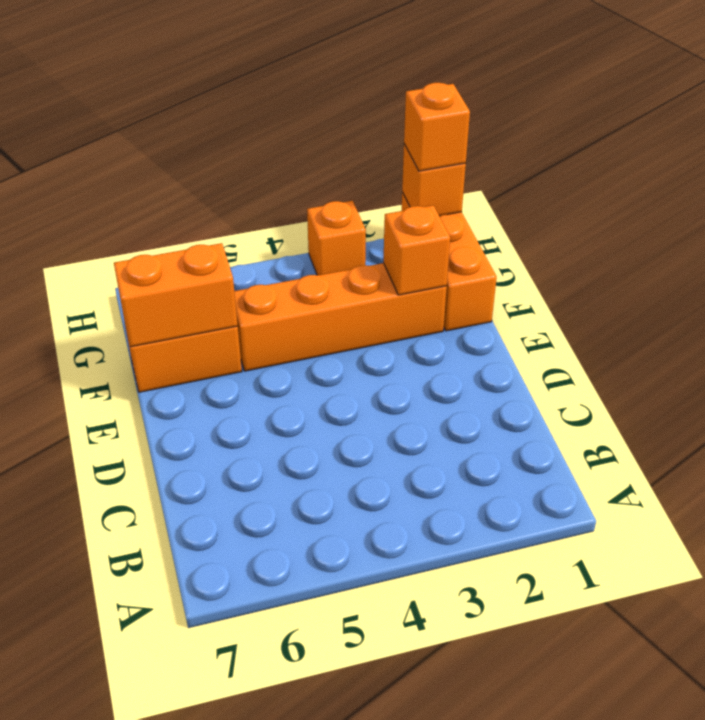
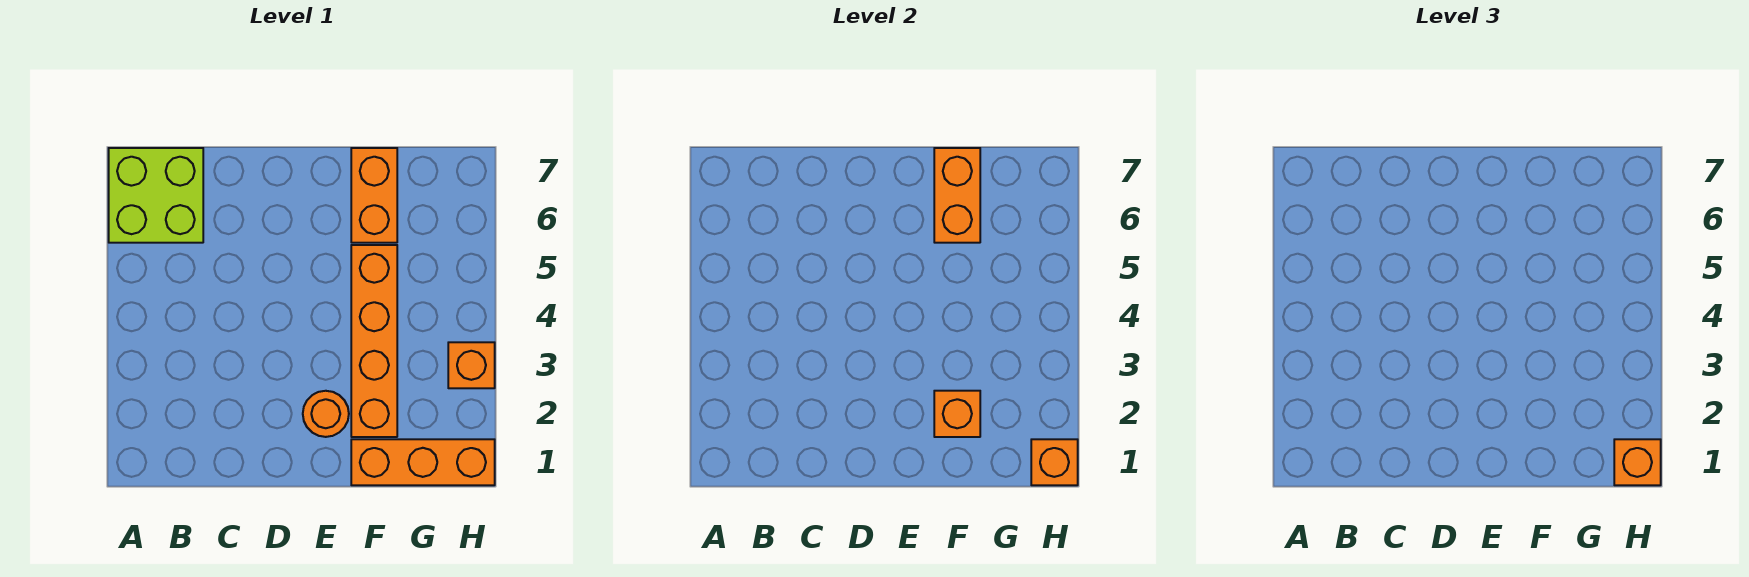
none -> lime brick A6:B7 level 1
none -> orange round brick E2 level 1

